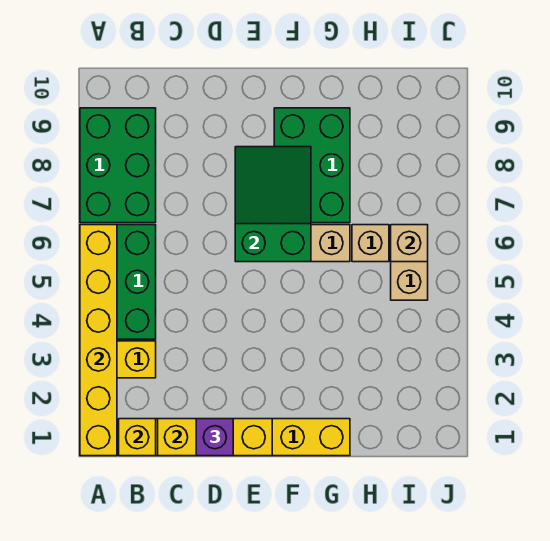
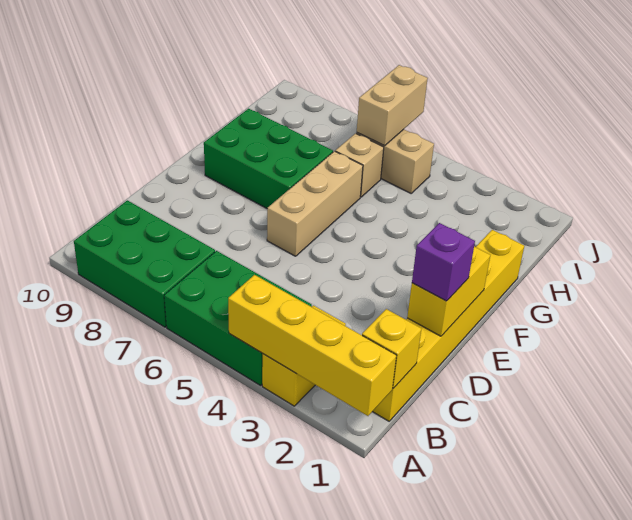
yellow brick A1:A6 level 2 -> yellow brick A1:A4 level 2
yellow brick C1:E1 level 2 -> yellow brick D1:E1 level 2
green slope E6:F8 level 2 top 6 -> none
tan brick I6 level 2 -> tan brick I6:J6 level 2

